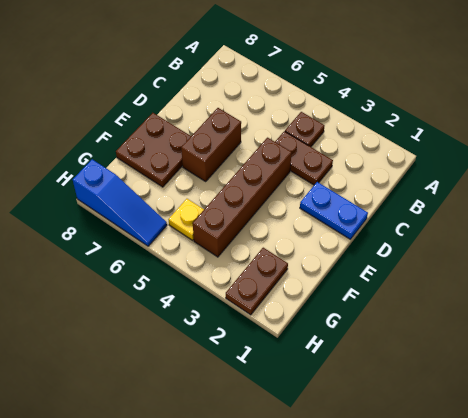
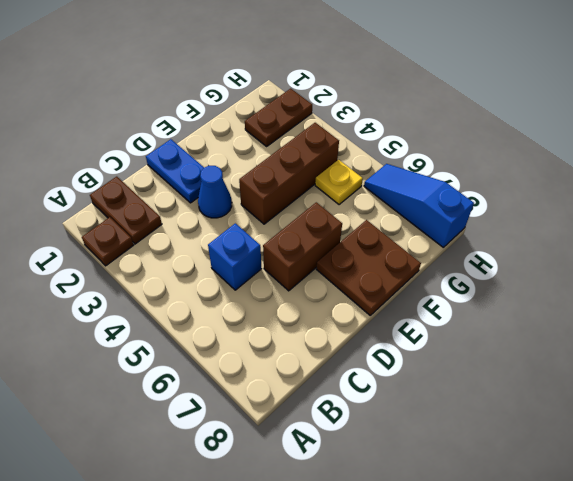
brown plate B4 level 1 -> brown plate A2 level 1
brown plate C3:C4 level 1 -> brown plate B1:B2 level 1
none -> blue brick C5 level 1
none -> blue cone D3 level 1
brown brick D4:G4 level 1 -> brown brick E4:G4 level 1

